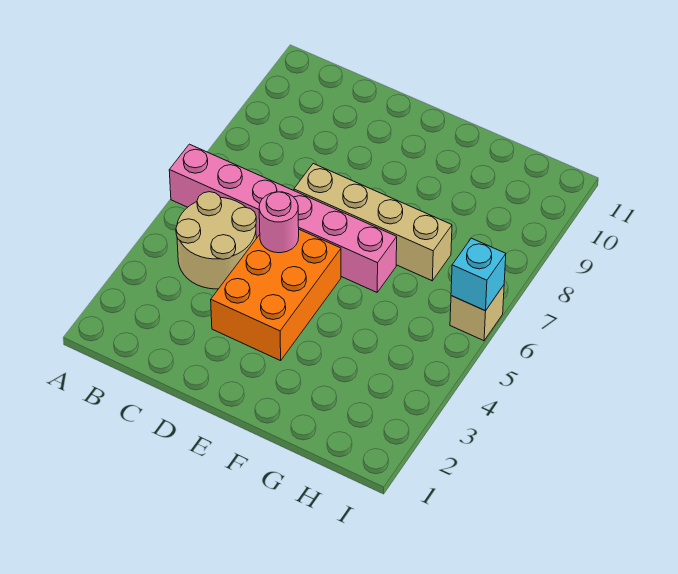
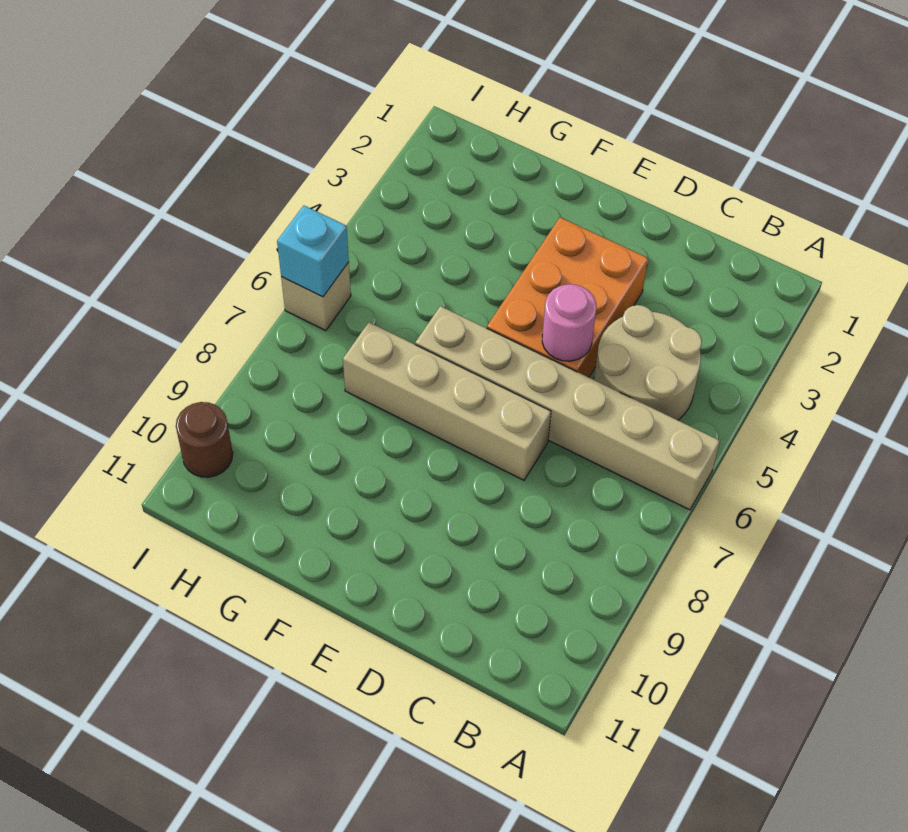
pink brick A6:F6 level 1 -> tan brick A6:F6 level 1
none -> brown round brick I10 level 1

